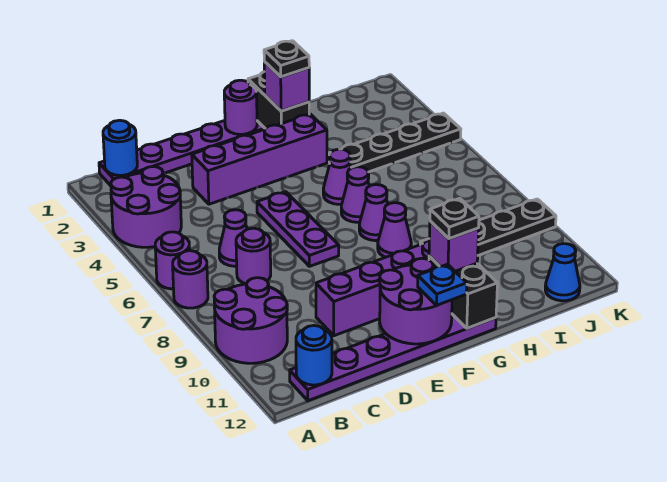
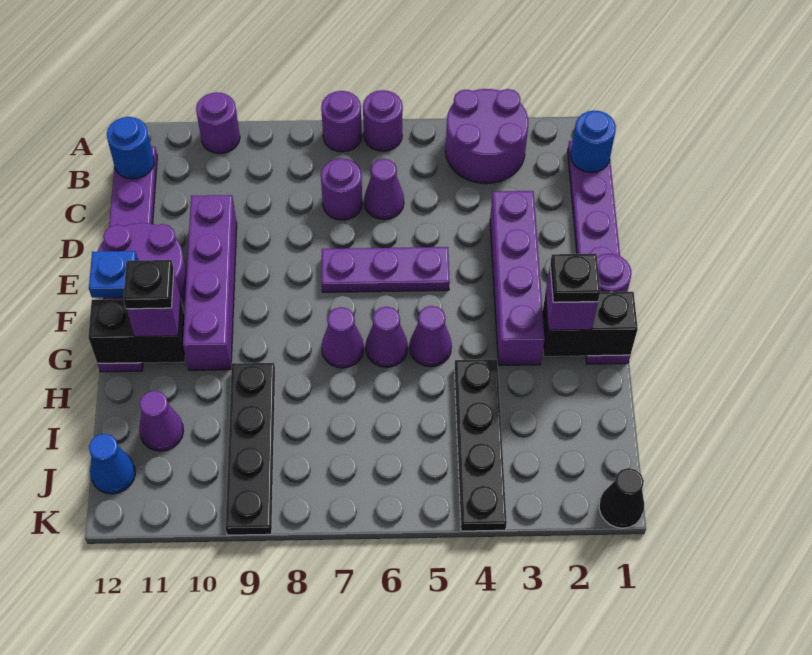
purple round brick A9:B10 level 1 -> purple round brick A10 level 1
purple cone G8 level 1 -> purple cone I11 level 1
none -> black cone K1 level 1

